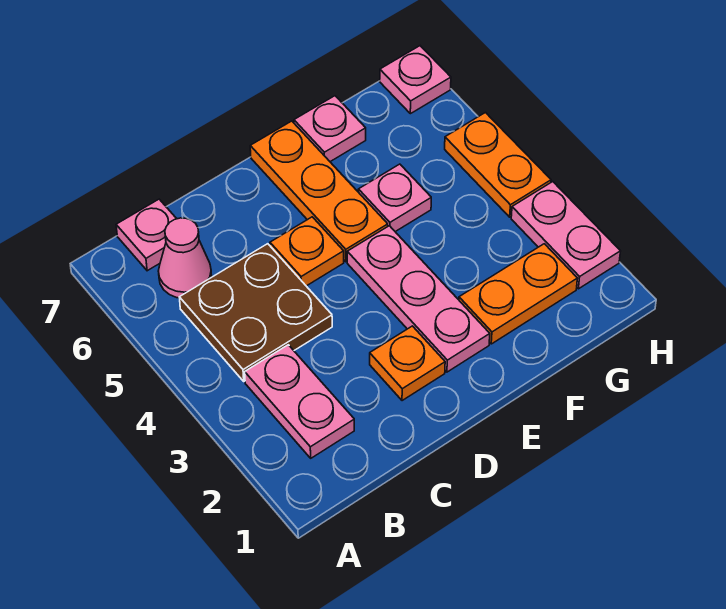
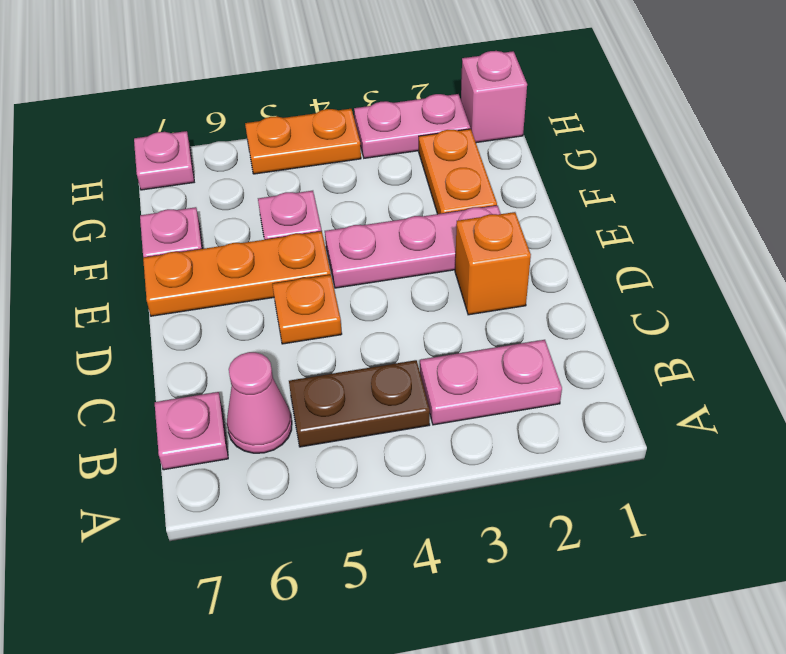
brown plate B4:C5 level 1 -> brown plate B4:B5 level 1
orange plate D2 level 1 -> orange brick D2 level 1
none -> pink brick H1 level 1

